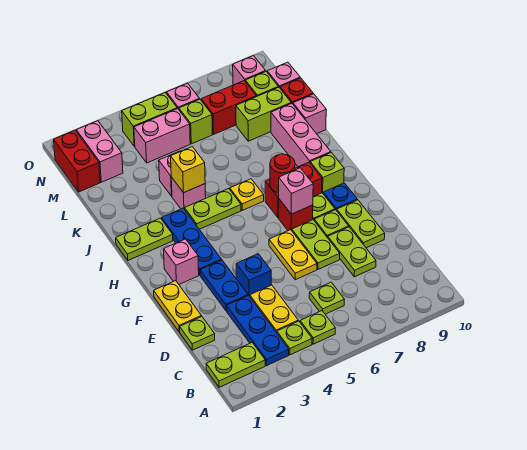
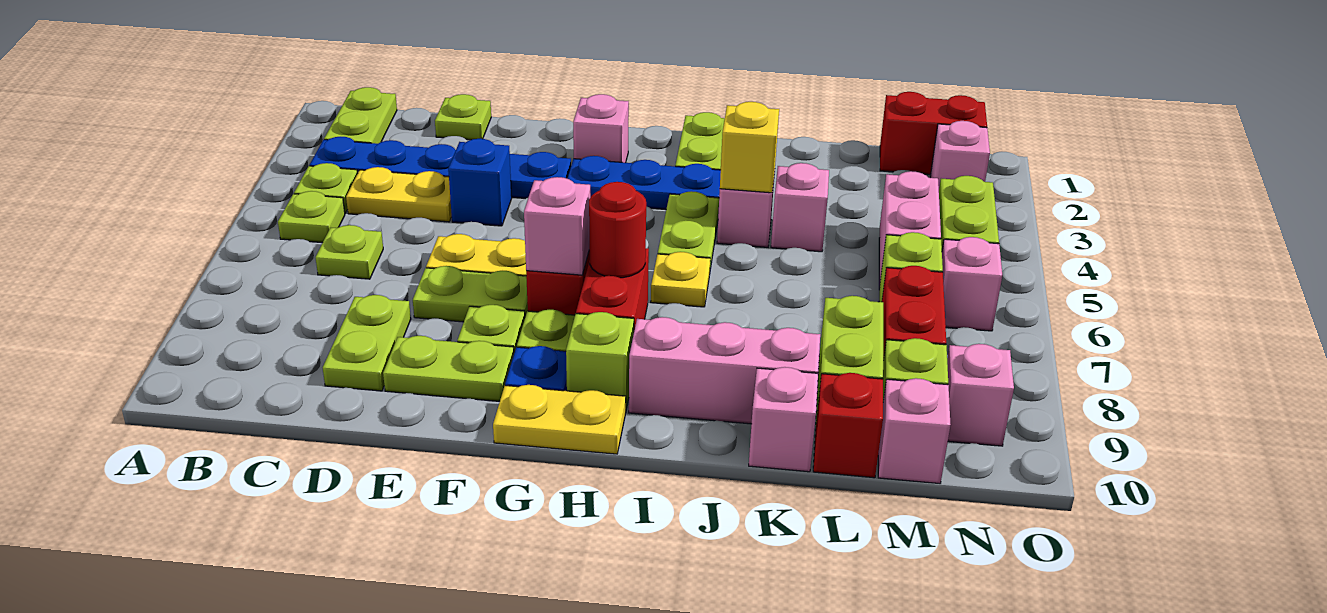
lime plate D8:E8 level 1 -> lime plate D8:D9 level 1
yellow plate E1:F1 level 1 -> yellow plate G10:H10 level 1
pink brick M2:N2 level 1 -> pink brick N2 level 1

